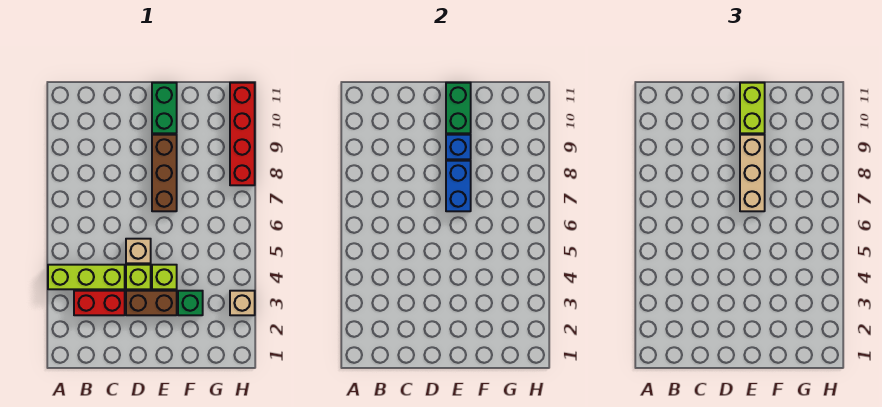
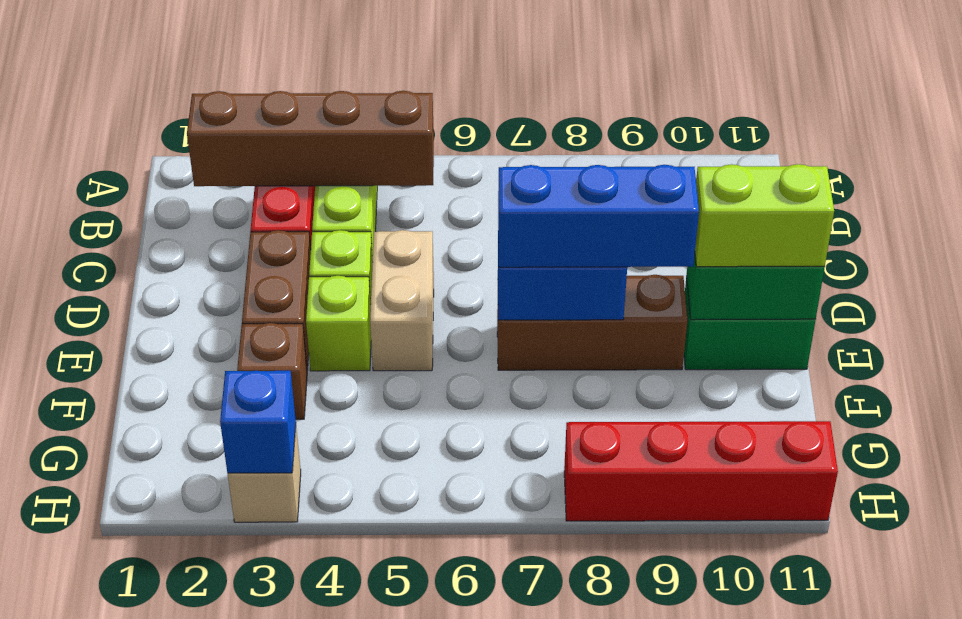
none -> brown brick B2:B5 level 2
tan brick D5 level 1 -> tan brick D5:E5 level 1
tan brick E7:E9 level 3 -> blue brick E7:E9 level 3
blue brick E9 level 2 -> blue brick H3 level 2
green brick F3 level 1 -> brown brick F3 level 1

